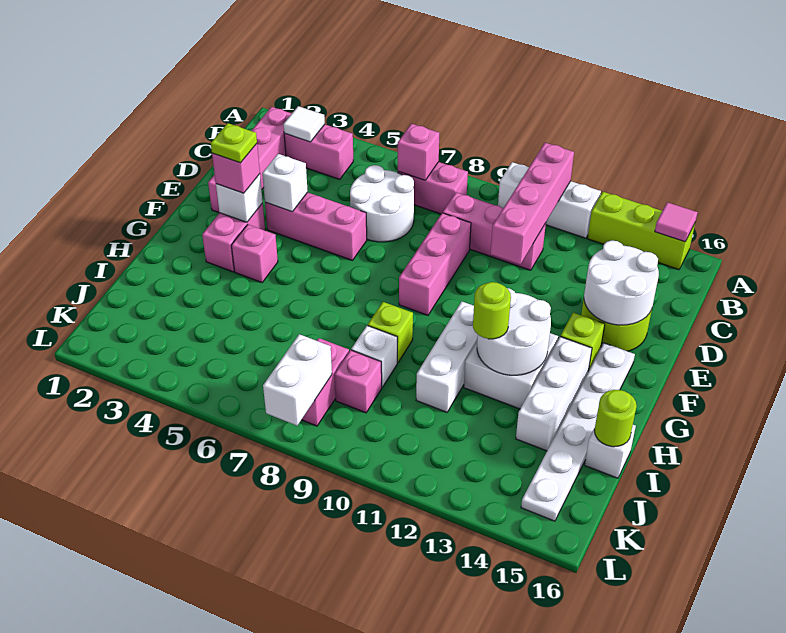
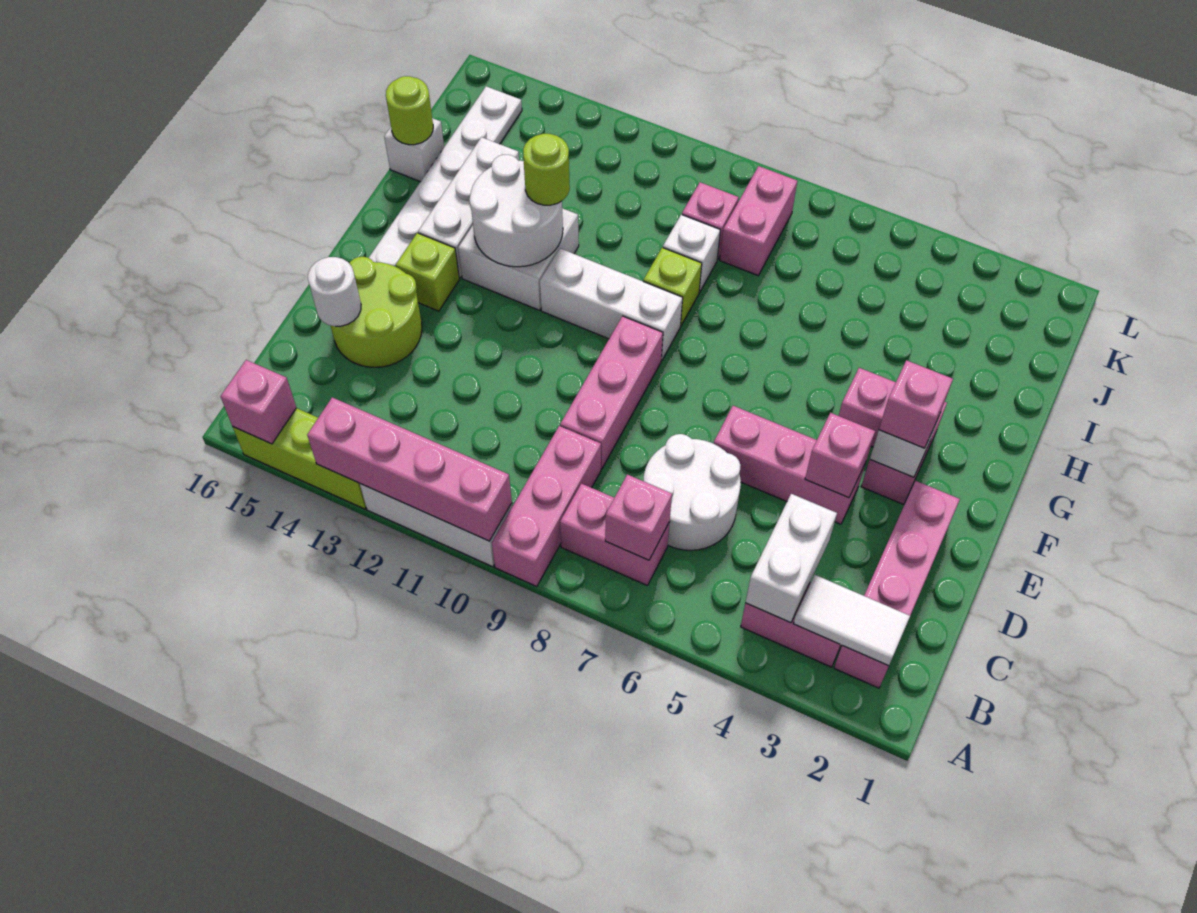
pink brick A11:D11 level 2 -> pink brick A10:A13 level 2
pink tile A15 level 2 -> pink brick A15 level 2
white tile B3 level 2 -> white tile B2:B3 level 2
pink brick C9:C11 level 1 -> pink brick A9:C9 level 1
white round brick D14:E15 level 2 -> white round brick D15 level 2
white brick E4 level 2 -> pink brick E4 level 2
lime plate F3 level 4 -> none
white brick G11:I11 level 1 -> white brick G9:G11 level 1
white brick K8:L8 level 2 -> white brick B4:C4 level 2

